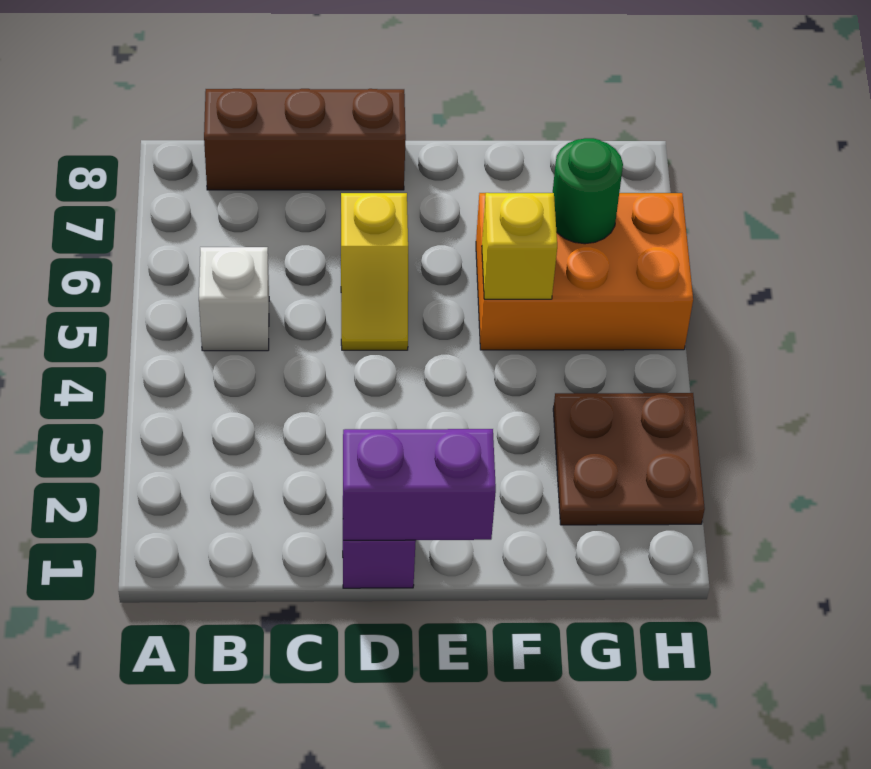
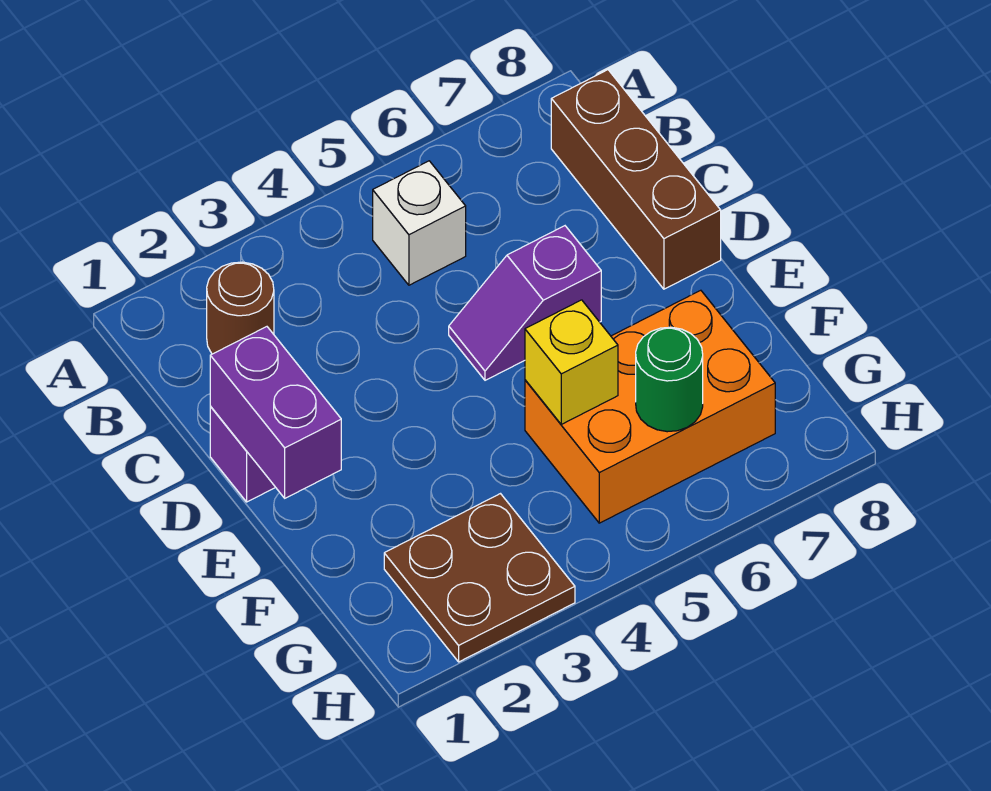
none -> brown round brick B2 level 1
yellow slope D5:D6 level 1 top 6 -> purple slope D5:D6 level 1 top 6
orange brick F5:H6 level 1 -> orange brick F5:G7 level 1

